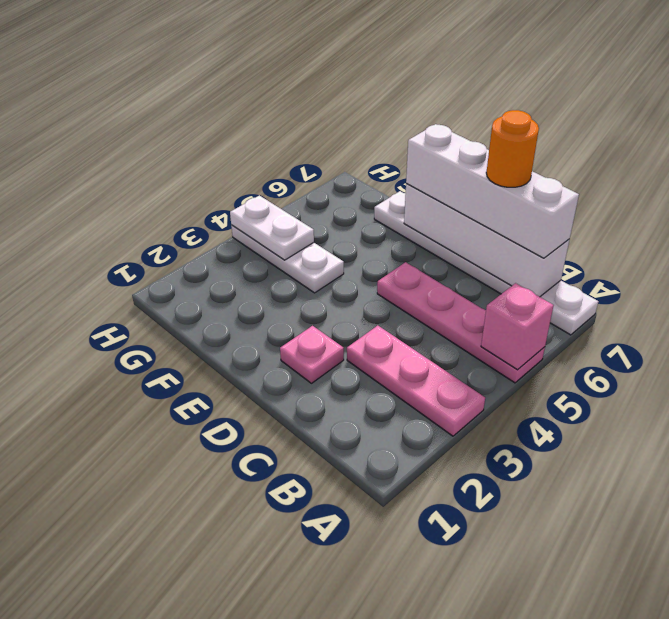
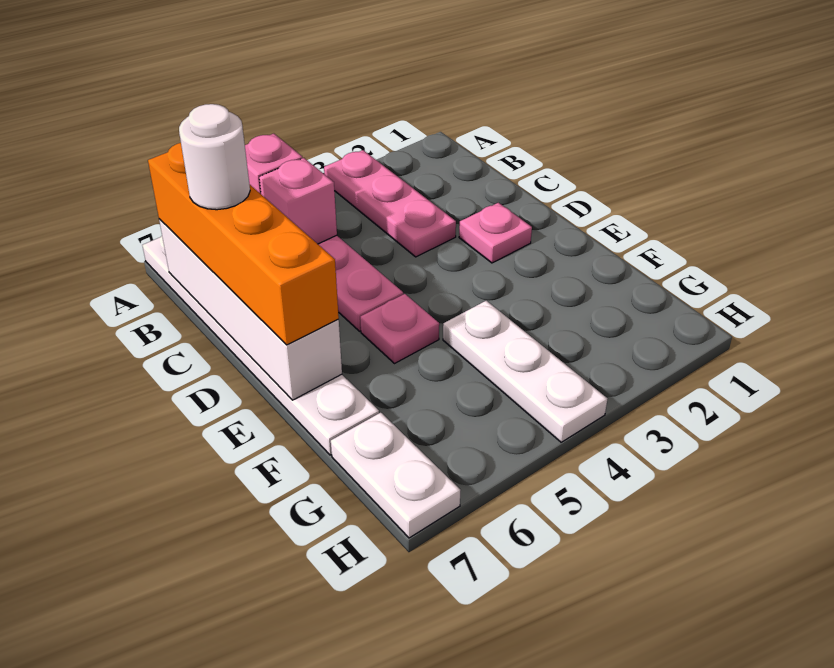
none -> pink brick B5 level 2
white brick B7:E7 level 3 -> orange brick B7:E7 level 3
orange round brick C7 level 4 -> white round brick C7 level 4
none -> pink plate E5 level 1
white plate G4:H4 level 2 -> white plate G7:H7 level 1

